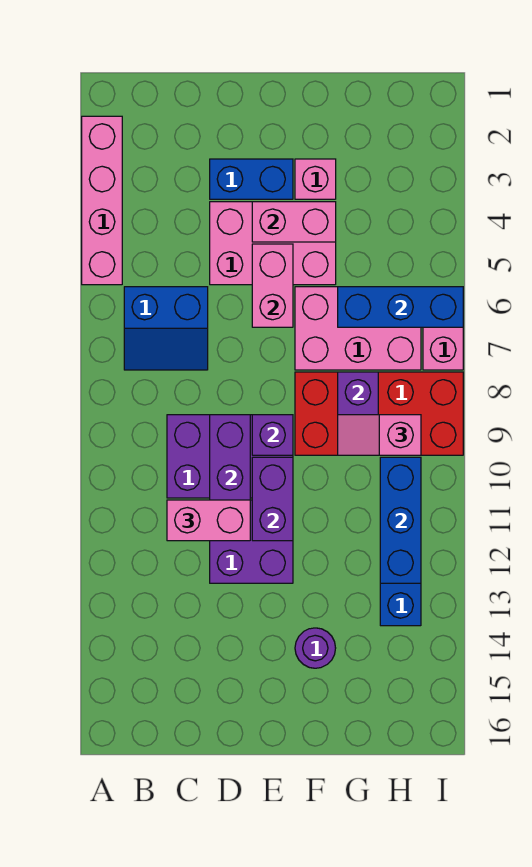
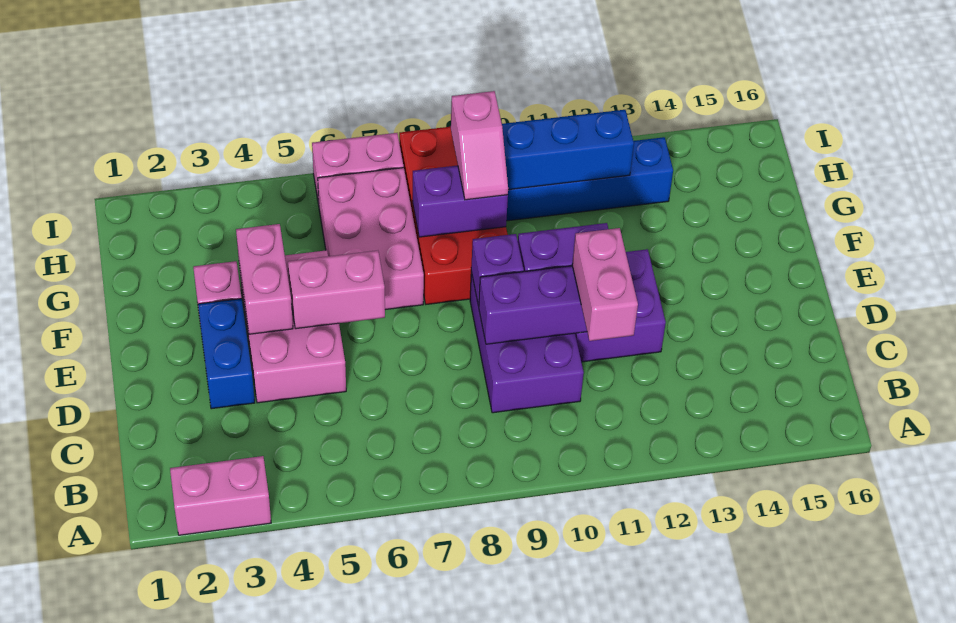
pink brick A2:A5 level 1 -> pink brick A2:A3 level 1
blue slope B6:C7 level 1 top 6 -> none
purple round brick F14 level 1 -> none
blue brick G6:I6 level 2 -> none

